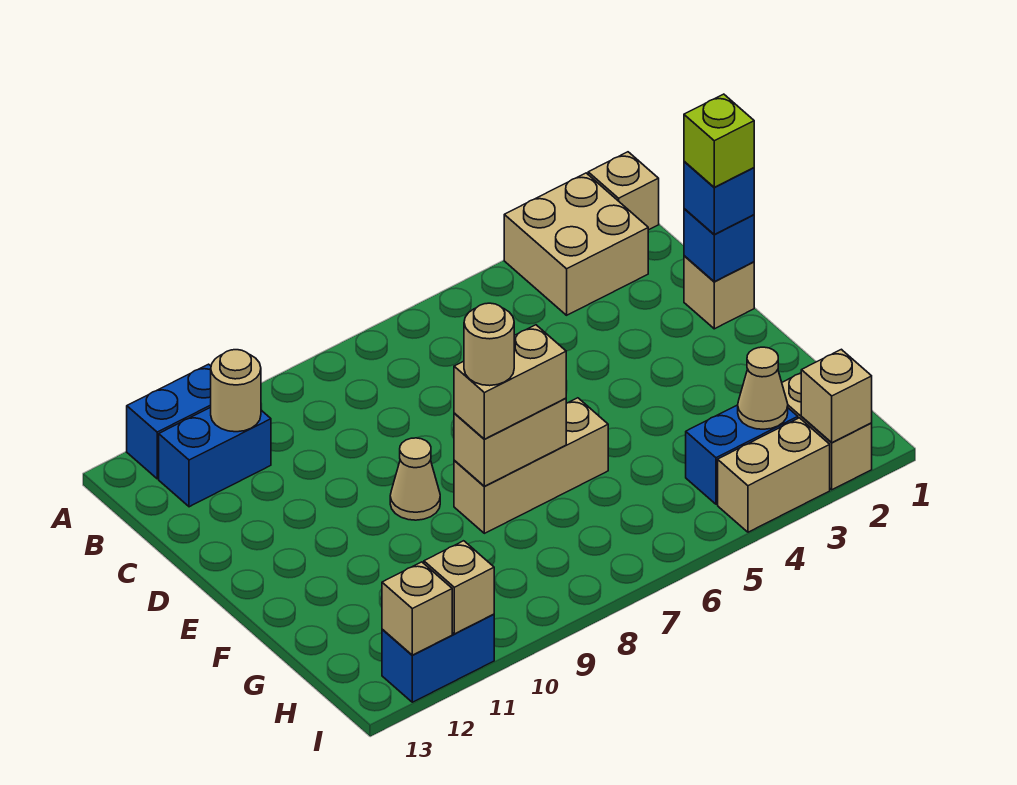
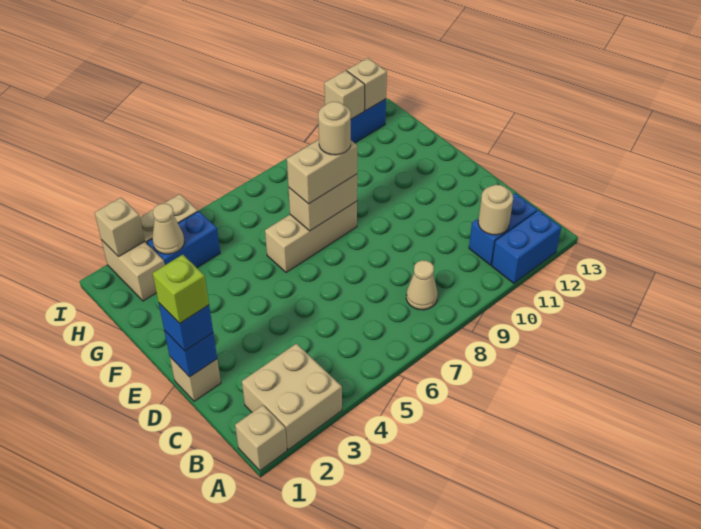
tan cone E9 level 1 -> tan cone B8 level 1

